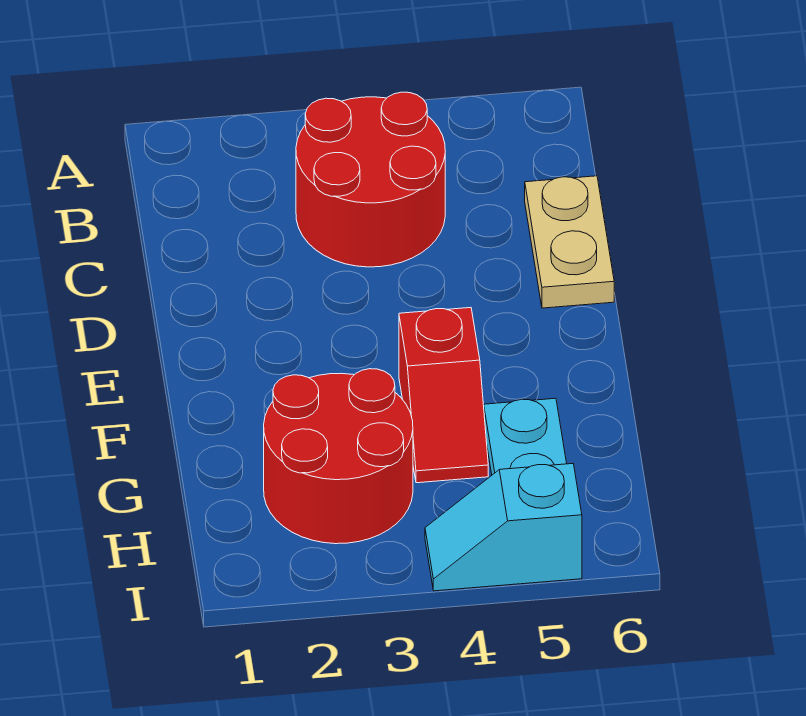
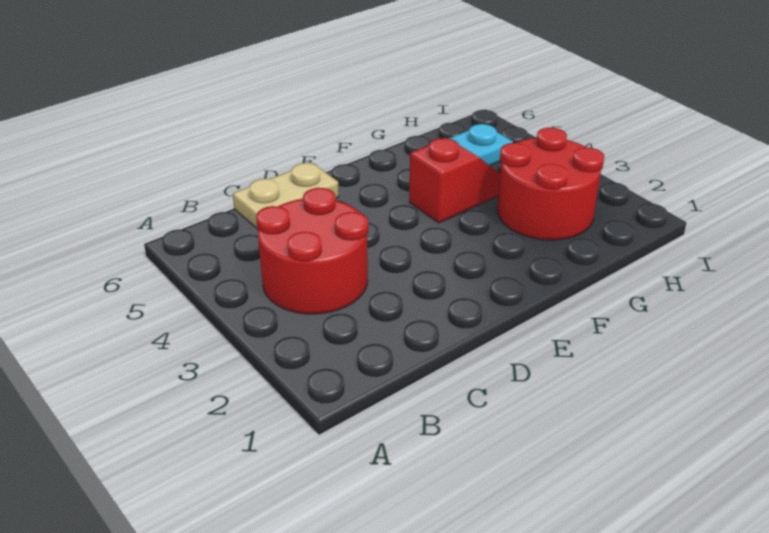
cyan slope I4:I5 level 1 top 5 -> none

